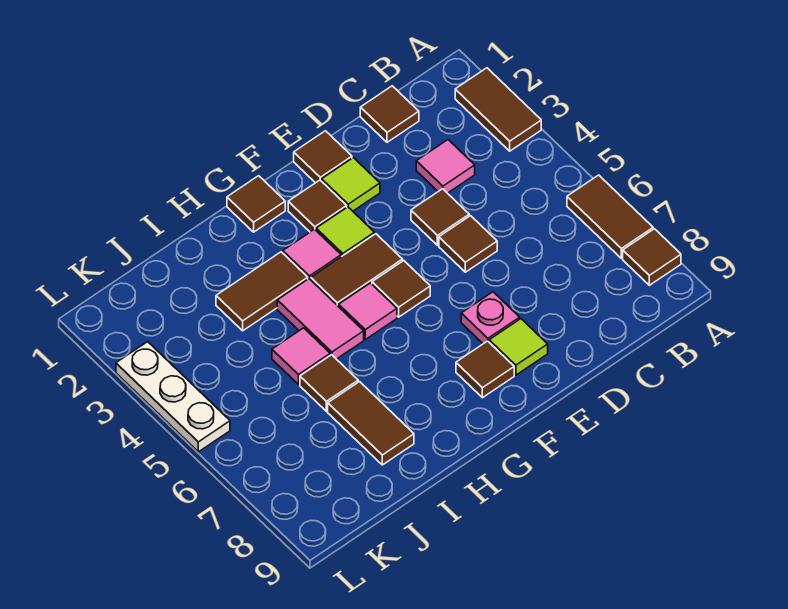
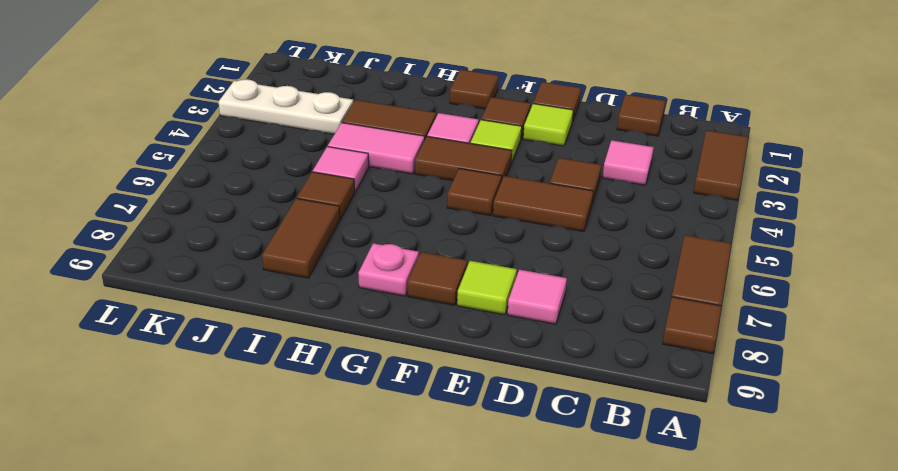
brown tile D5 level 1 -> brown tile D5:E5 level 1
pink plate E7 level 1 -> pink plate G8 level 1
pink tile G5 level 1 -> pink tile D8 level 1
pink tile H4:H5 level 1 -> pink tile H4:I4 level 1
white plate L3:L5 level 1 -> white plate J3:L3 level 1

